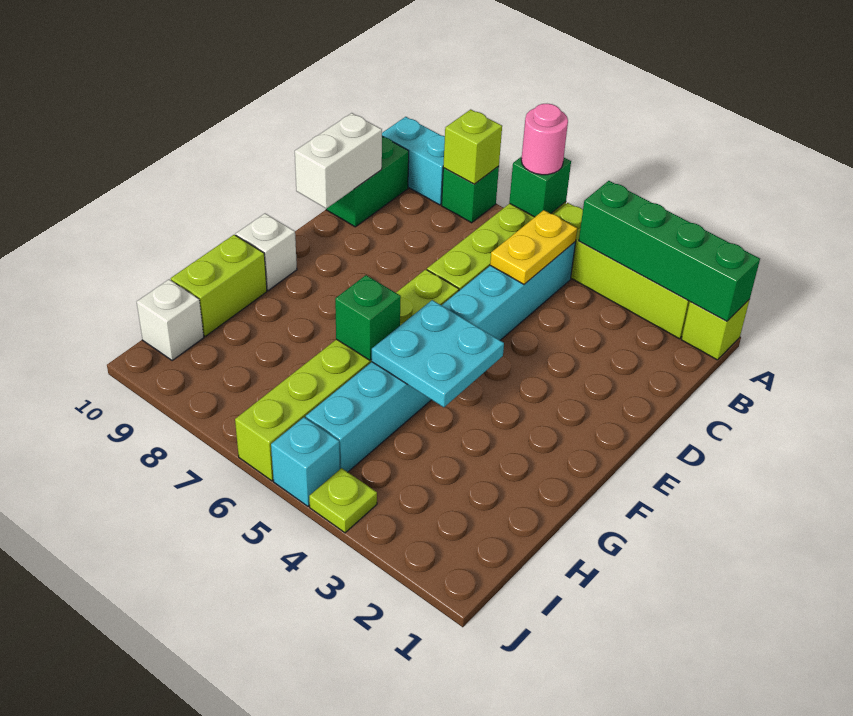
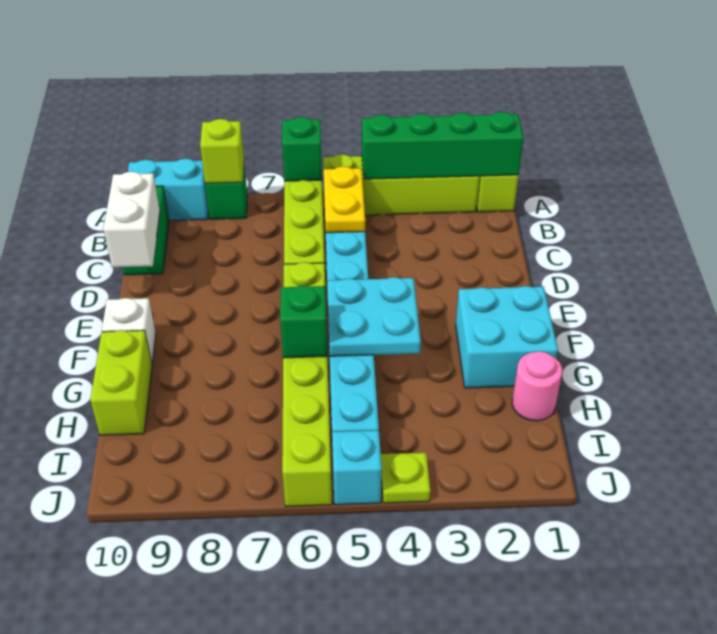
pink round brick A6 level 3 -> pink round brick H1 level 1
none -> cyan brick F1:G2 level 1
white brick I10 level 1 -> none

